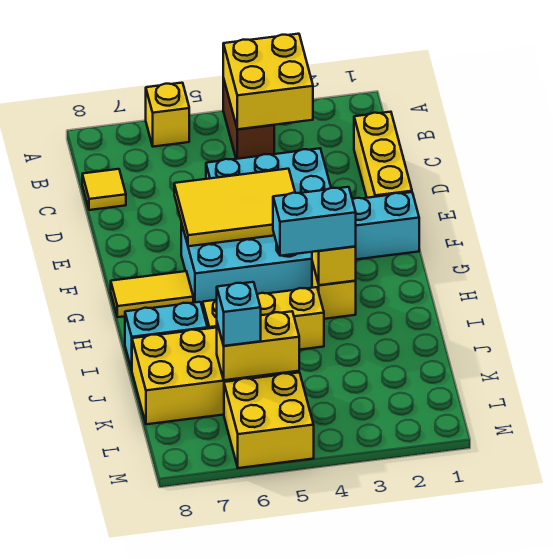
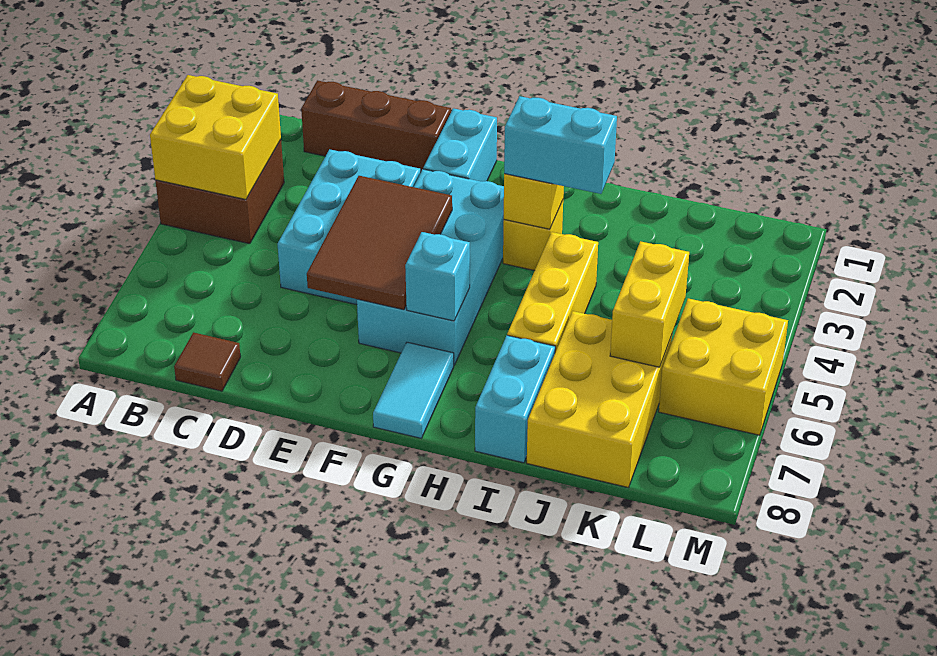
brown brick A4:B4 level 1 -> brown brick A3:B4 level 1
yellow brick A6 level 1 -> none
yellow brick C1:E1 level 1 -> brown brick C1:E1 level 1
yellow tile C8 level 1 -> brown tile C8 level 1
yellow tile E4:F6 level 2 -> brown tile E4:F6 level 2
yellow tile G7:G8 level 1 -> cyan tile G7:G8 level 1
cyan brick H3:H4 level 3 -> cyan brick H3:I3 level 3
cyan brick K6 level 3 -> cyan brick G6 level 2

